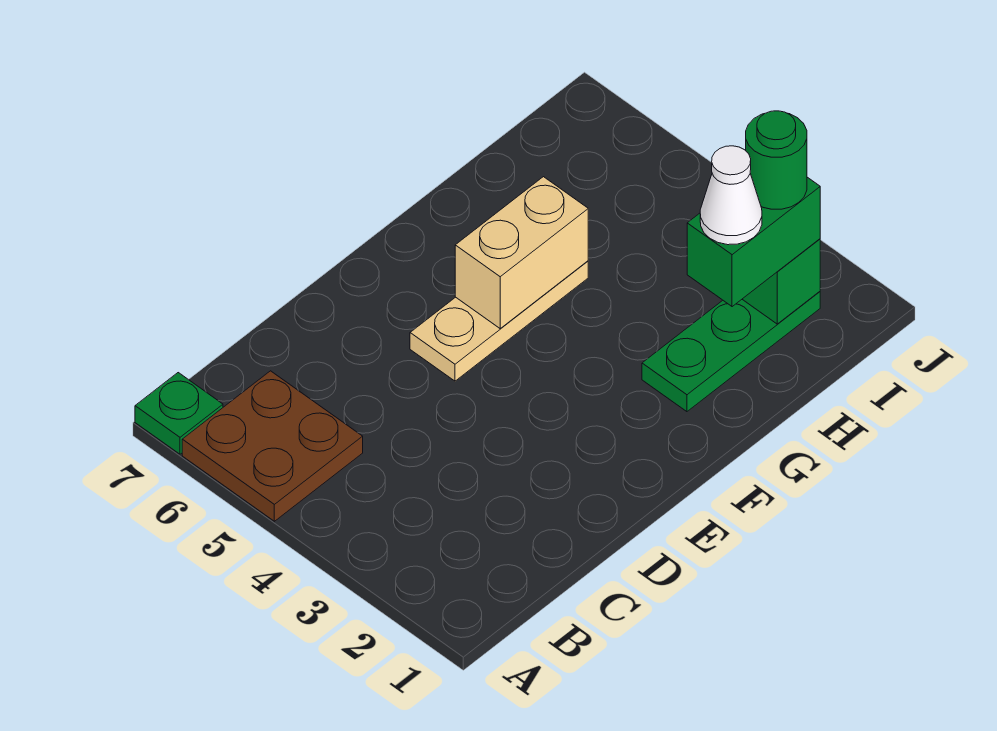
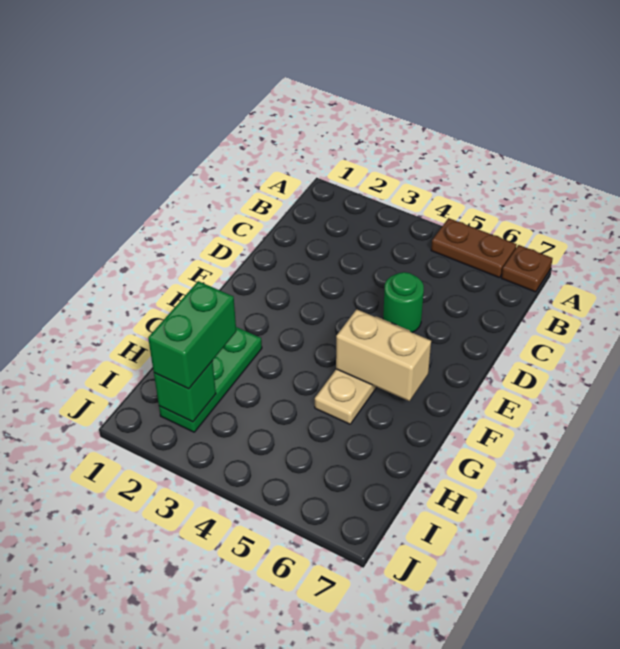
brown plate A5:B6 level 1 -> brown plate A5:A6 level 1
green plate A7 level 1 -> brown plate A7 level 1
tan brick F5:G5 level 2 -> tan brick F5:F6 level 2
white cone H2 level 4 -> none
green round brick I2 level 4 -> green round brick D5 level 1

